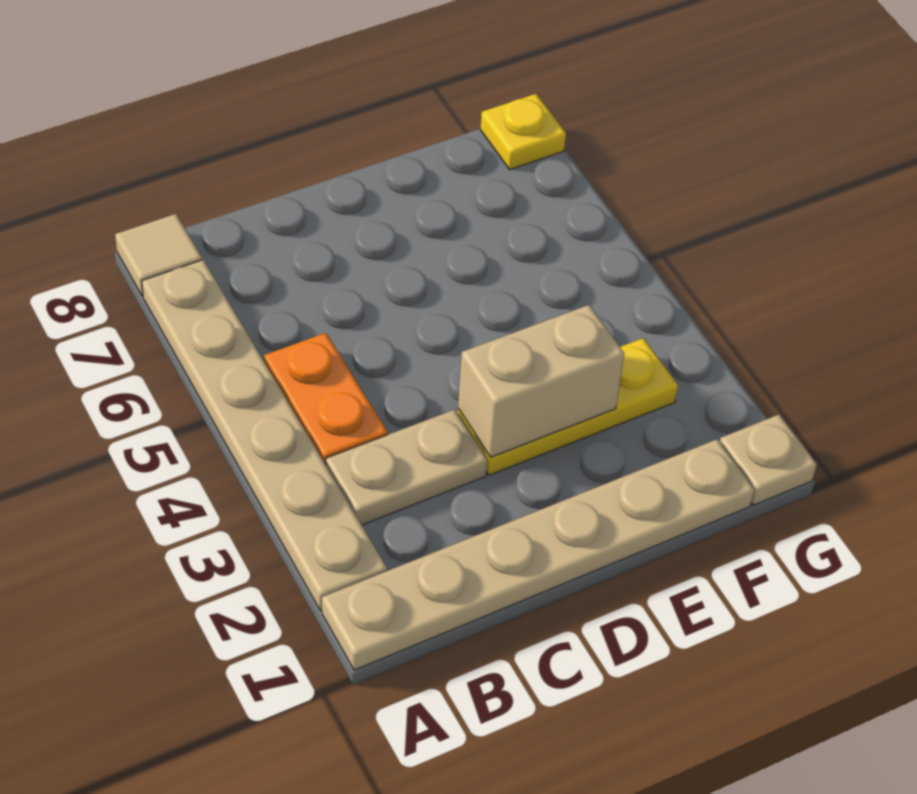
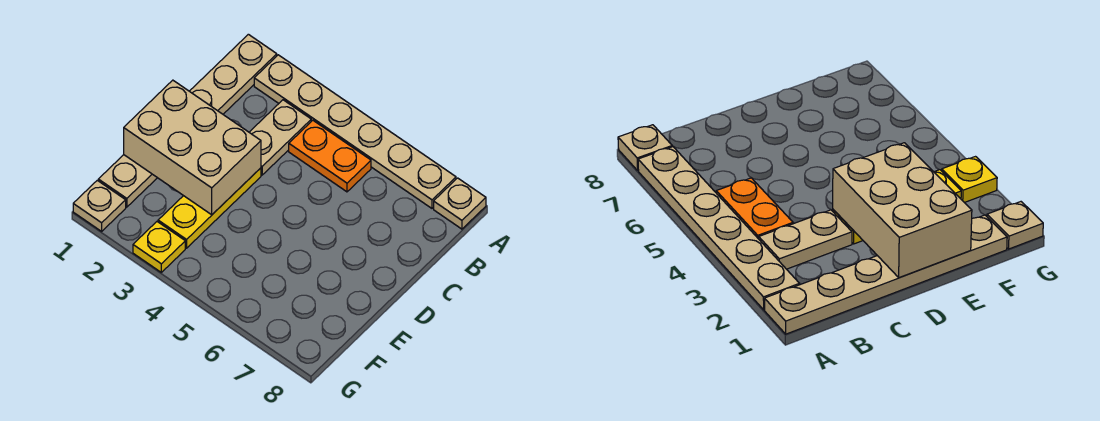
tan tile A8 level 1 -> tan plate A8 level 1
tan brick D3:E3 level 2 -> tan brick D1:E3 level 2
yellow plate G8 level 1 -> yellow plate G3 level 1

